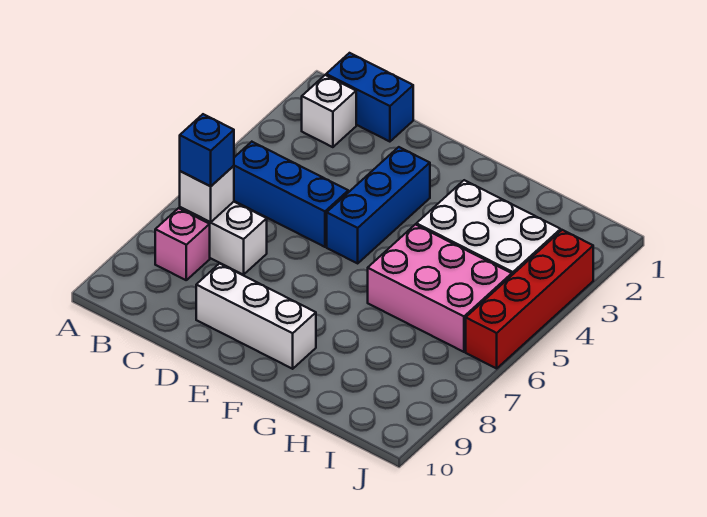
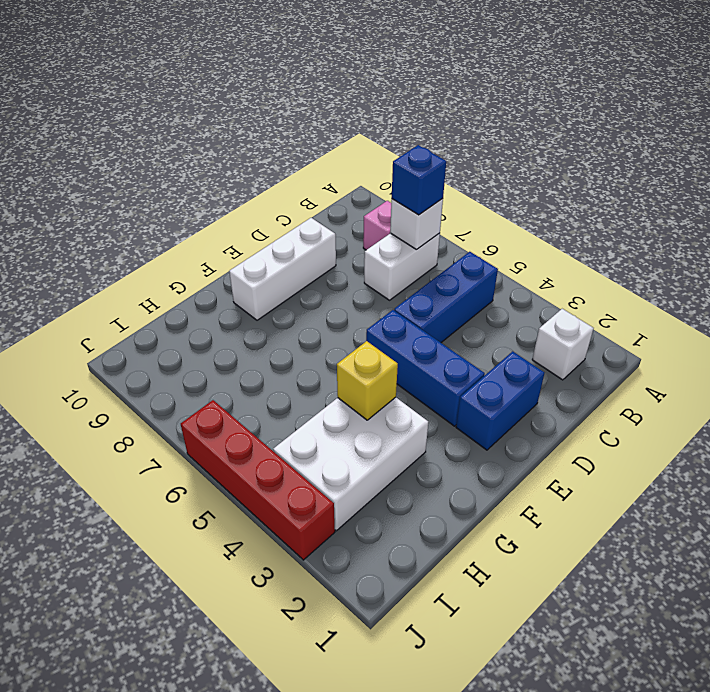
blue brick B1:C1 level 1 -> blue brick D2:E2 level 1
none -> yellow brick G4 level 2
pink brick G5:I6 level 1 -> none

